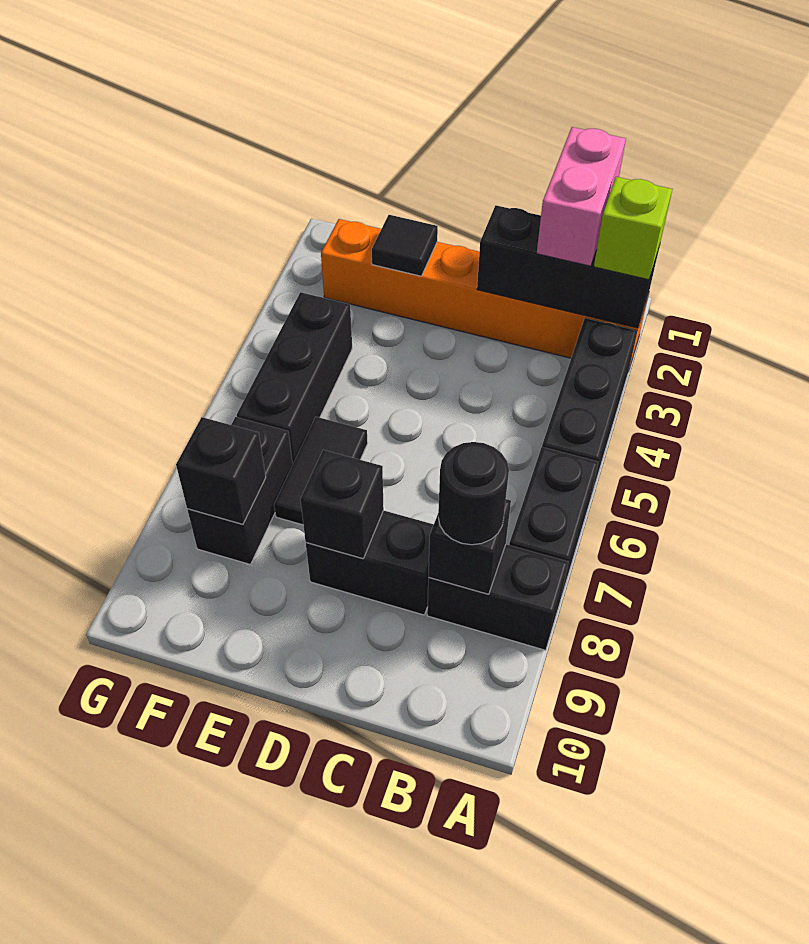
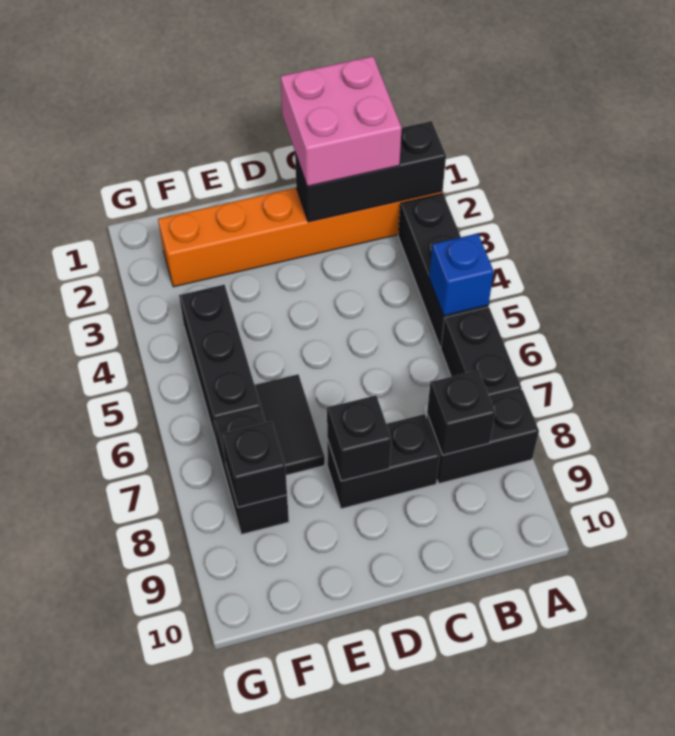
lime brick A2 level 3 -> none
none -> blue brick A5 level 2
pink brick B1:B2 level 3 -> pink brick B1:C2 level 3
black round brick B8 level 3 -> none
black tile E2 level 2 -> none

